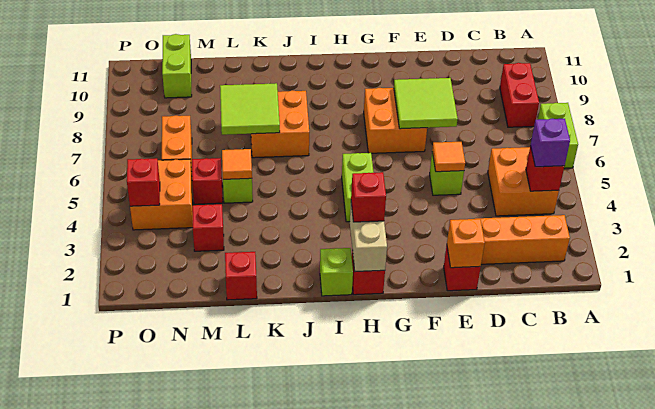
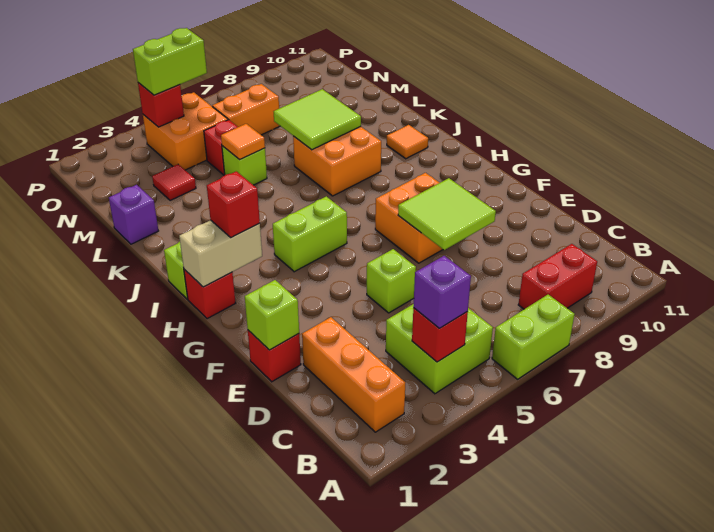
orange brick B4:C5 level 1 -> lime brick B4:C5 level 1
orange brick E1 level 2 -> lime brick E1 level 2
orange tile E5 level 2 -> orange tile J10 level 1
red brick L1 level 1 -> purple brick L1 level 1
red brick M3 level 1 -> red tile M3 level 1
lime brick N10:N11 level 1 -> lime brick O4:O5 level 3

